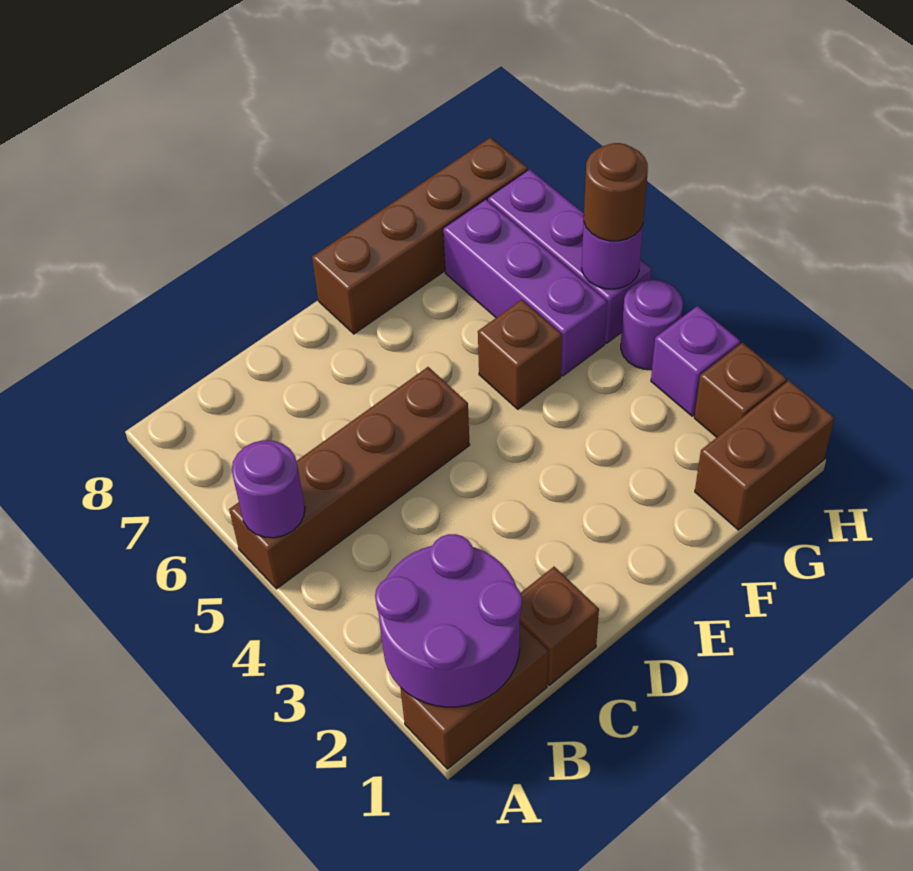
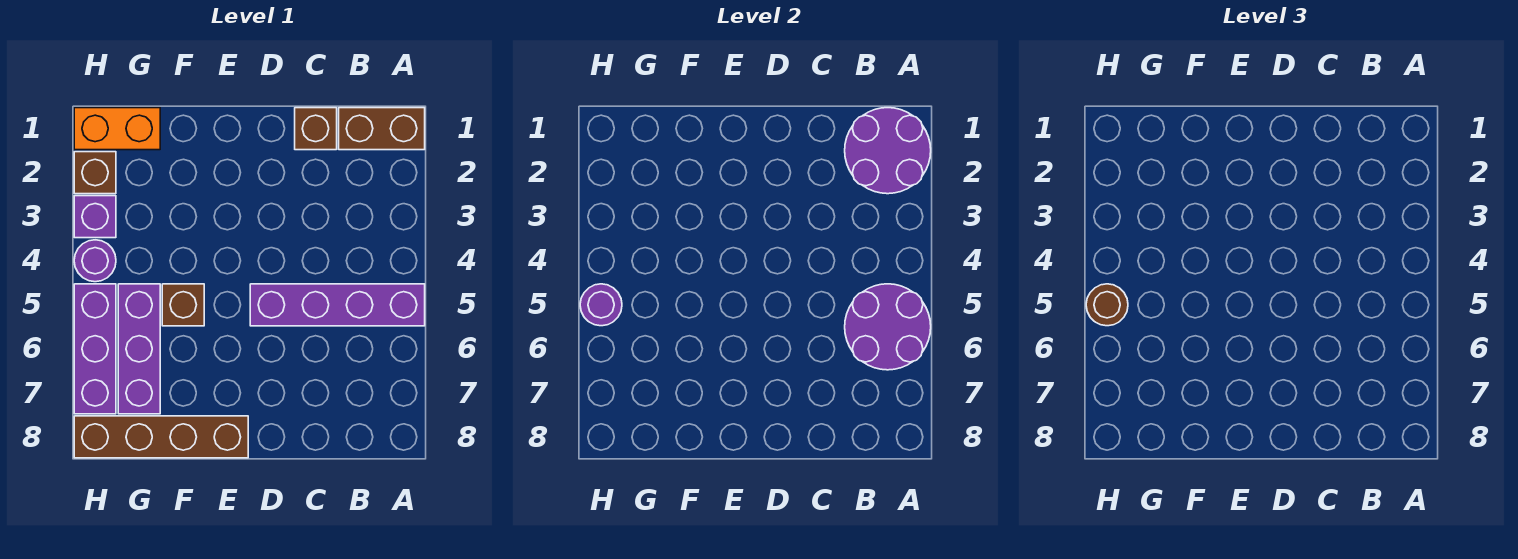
brown brick A5:D5 level 1 -> purple brick A5:D5 level 1
purple round brick A5 level 2 -> purple round brick A5:B6 level 2
brown brick G1:H1 level 1 -> orange brick G1:H1 level 1

